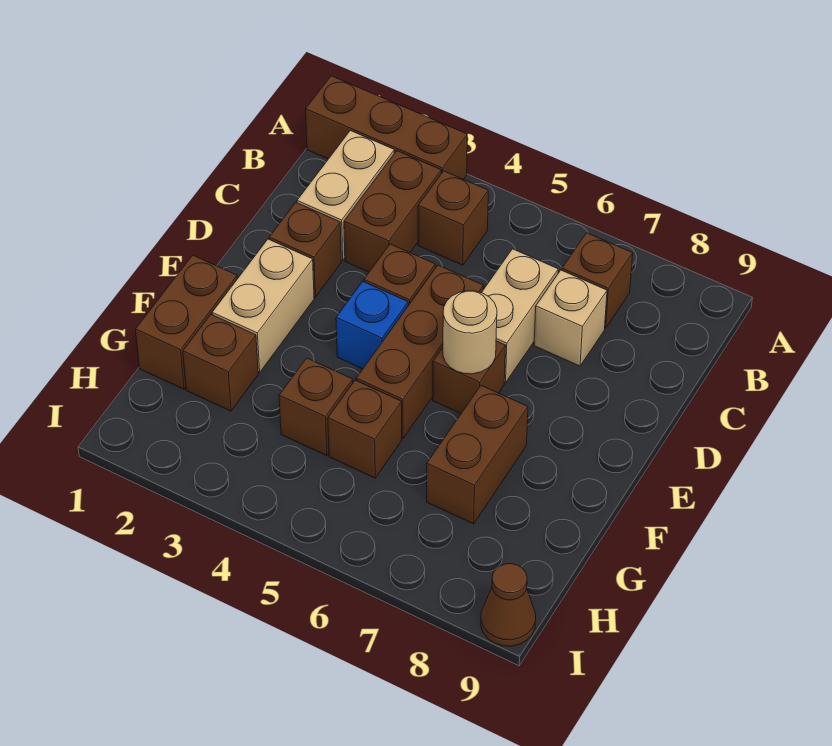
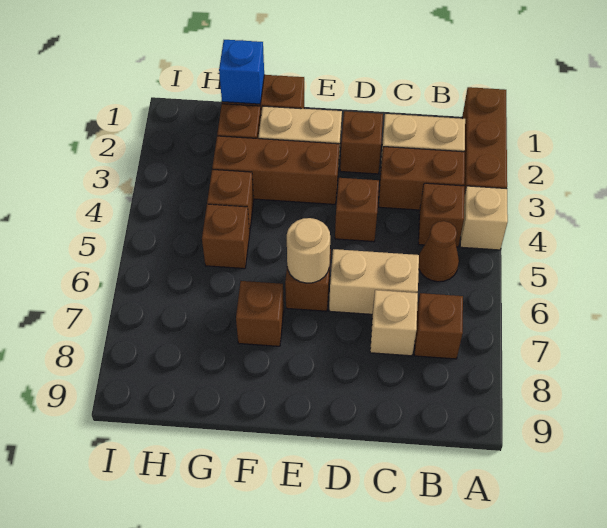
none -> tan brick A4 level 1
brown brick D5:F5 level 1 -> brown brick E3:G3 level 1
blue brick E4 level 1 -> blue brick G1 level 2
brown brick F7:G7 level 1 -> brown brick F7 level 1
brown cone I9 level 1 -> brown cone B5 level 1

